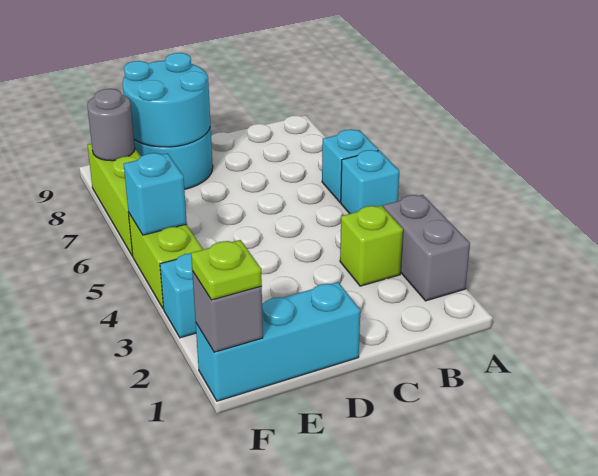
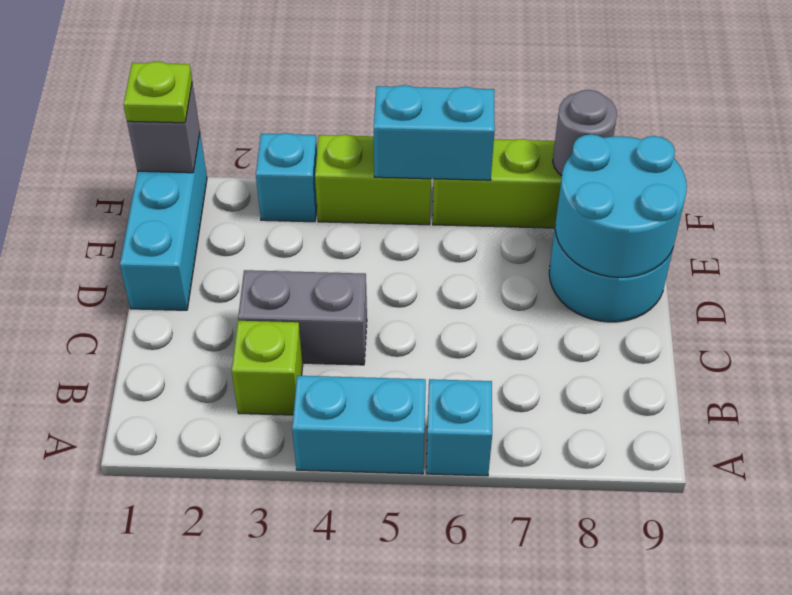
grey brick A2:A3 level 1 -> grey brick C3:C4 level 1
cyan brick A5 level 1 -> cyan brick A4:A5 level 1
cyan brick F5 level 2 -> cyan brick F5:F6 level 2

